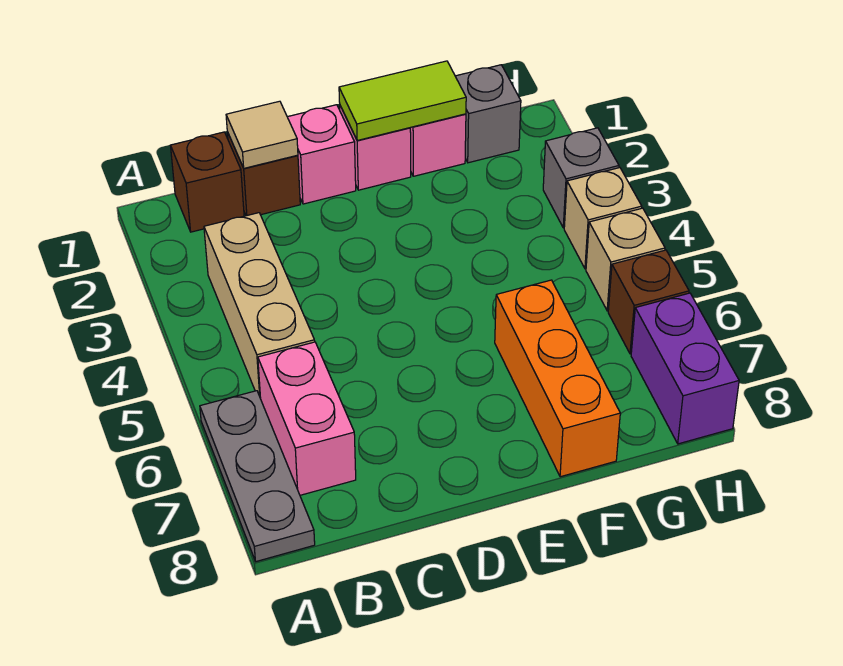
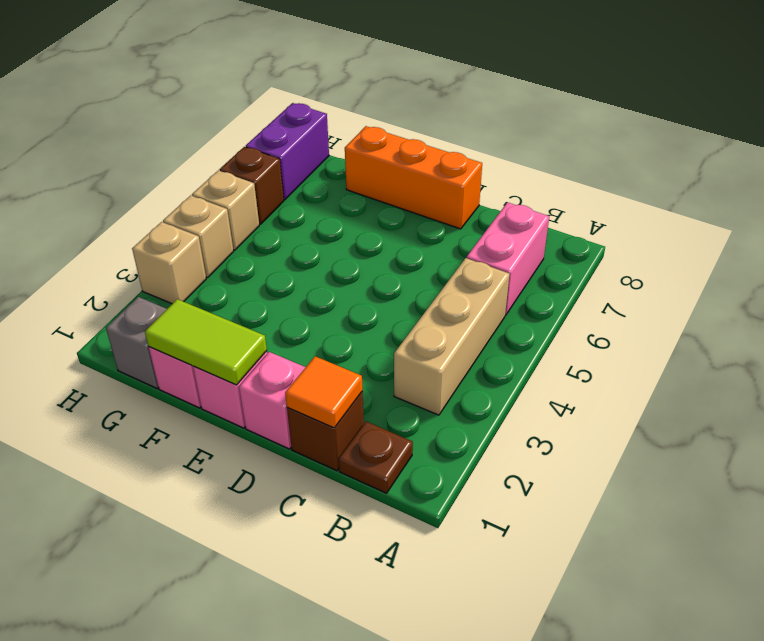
grey plate A6:A8 level 1 -> none
brown brick B1 level 1 -> brown plate B1 level 1
tan tile C1 level 2 -> orange tile C1 level 2
orange brick F6:F8 level 1 -> orange brick D8:F8 level 1
grey brick H3 level 1 -> tan brick H3 level 1

